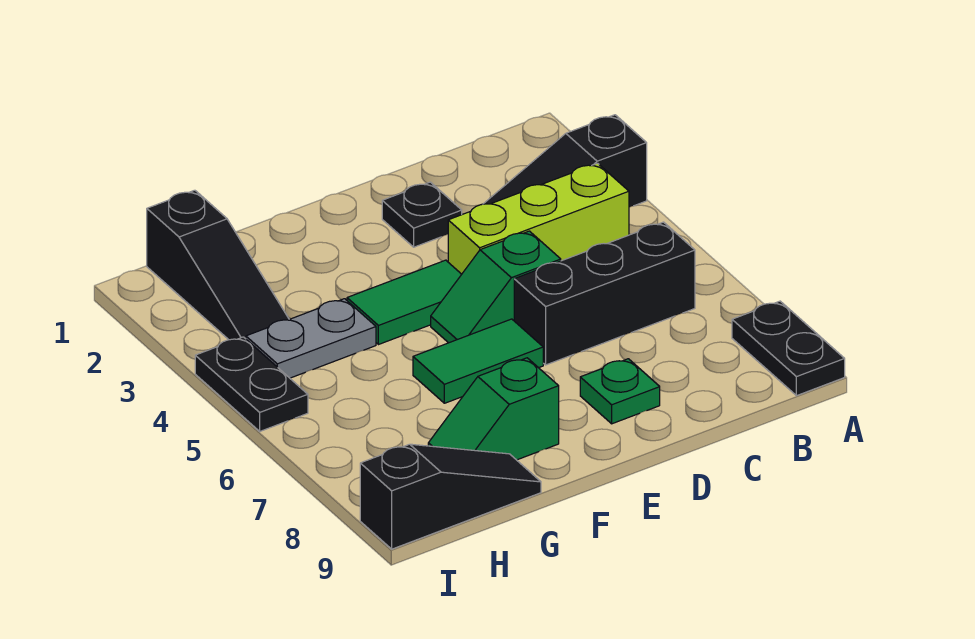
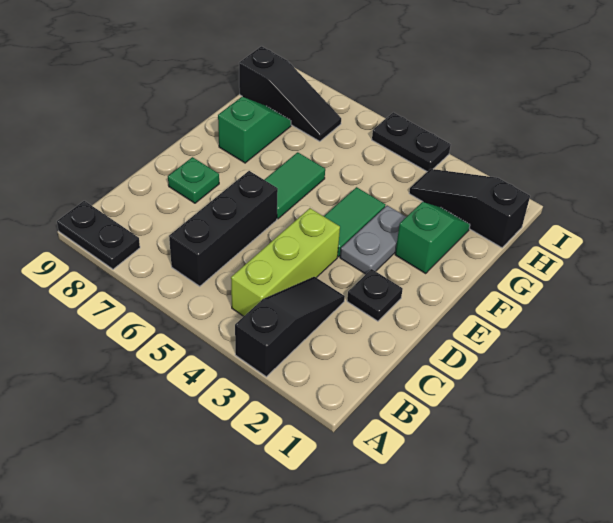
green slope D5:E5 level 1 top D -> green slope F2:G2 level 1 top F
grey plate G4:H4 level 1 -> grey plate E3:F3 level 1
black slope G9:I9 level 1 top I -> black slope H7:H9 level 1 top 9

